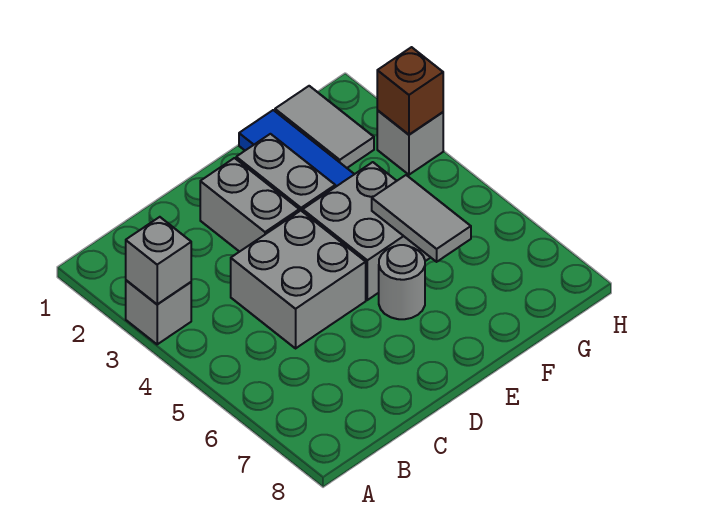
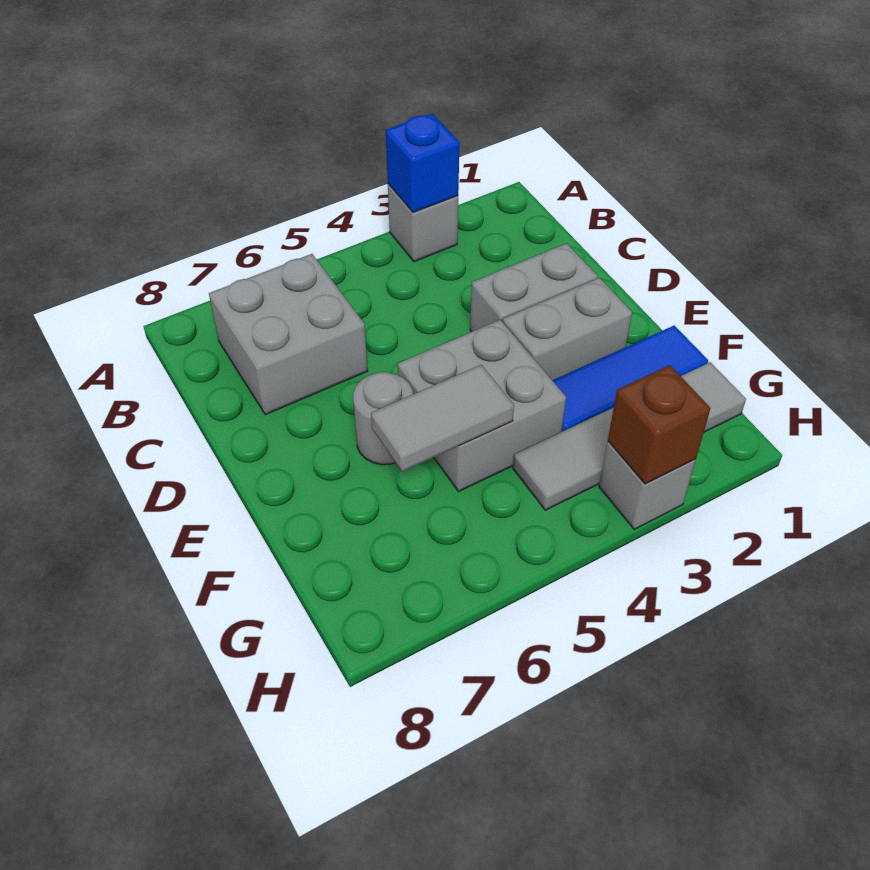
grey brick A3 level 2 -> blue brick A3 level 2
grey brick C4:D5 level 1 -> grey brick B6:C7 level 1
grey tile G1:G2 level 1 -> grey tile G1:G4 level 1

